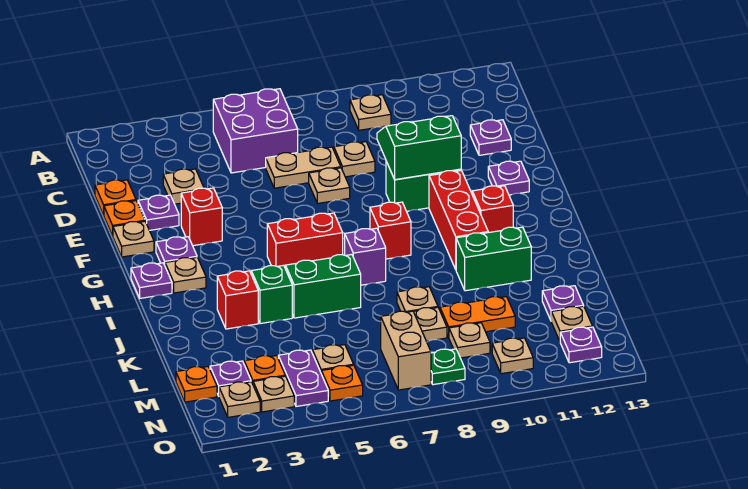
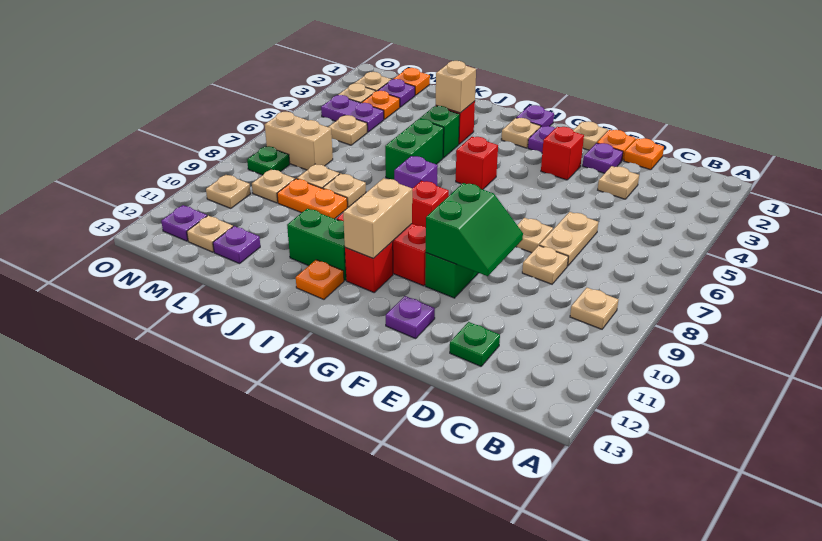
purple brick B5:C6 level 1 -> none
purple plate D12 level 1 -> green plate D12 level 1
red brick H5:H6 level 1 -> red brick H5 level 1
none -> tan brick H10:H11 level 2
none -> tan brick J3 level 2
green brick J10:J11 level 1 -> green brick I11:J11 level 1
orange plate L9:L10 level 1 -> orange plate K9:L9 level 1
orange plate N5 level 1 -> orange plate I12 level 1

